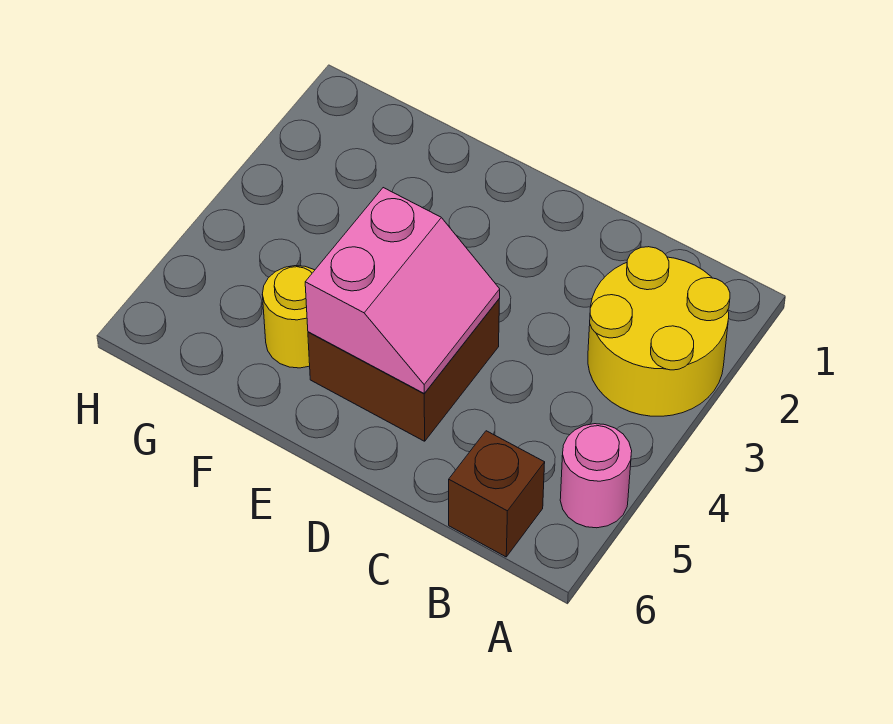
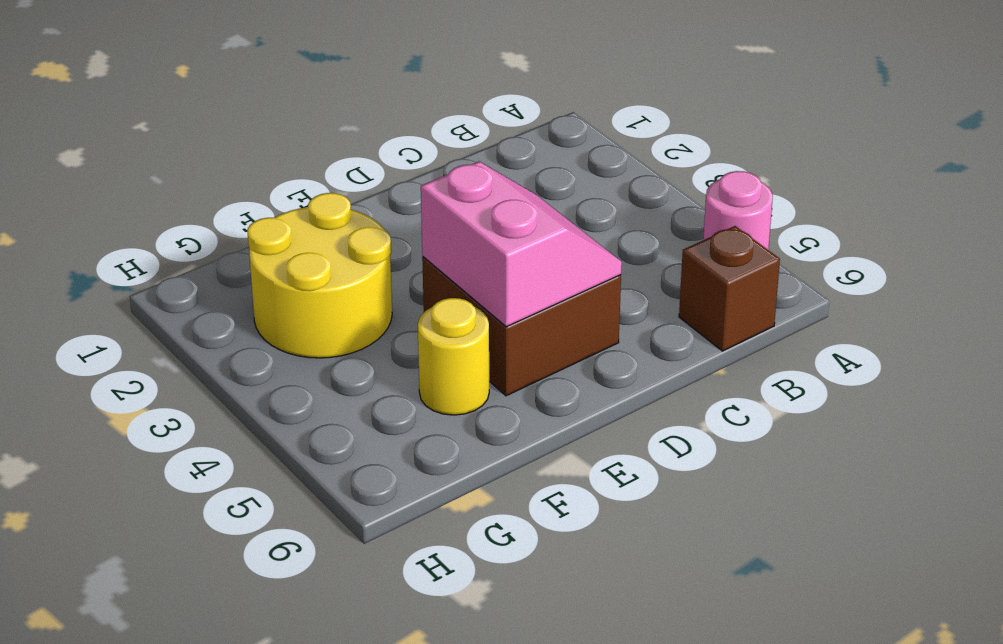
yellow round brick A2:B3 level 1 -> yellow round brick F2:G3 level 1

